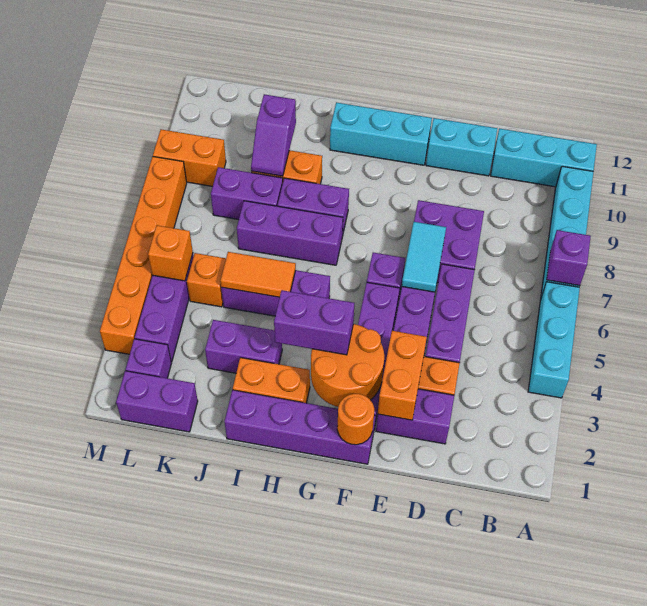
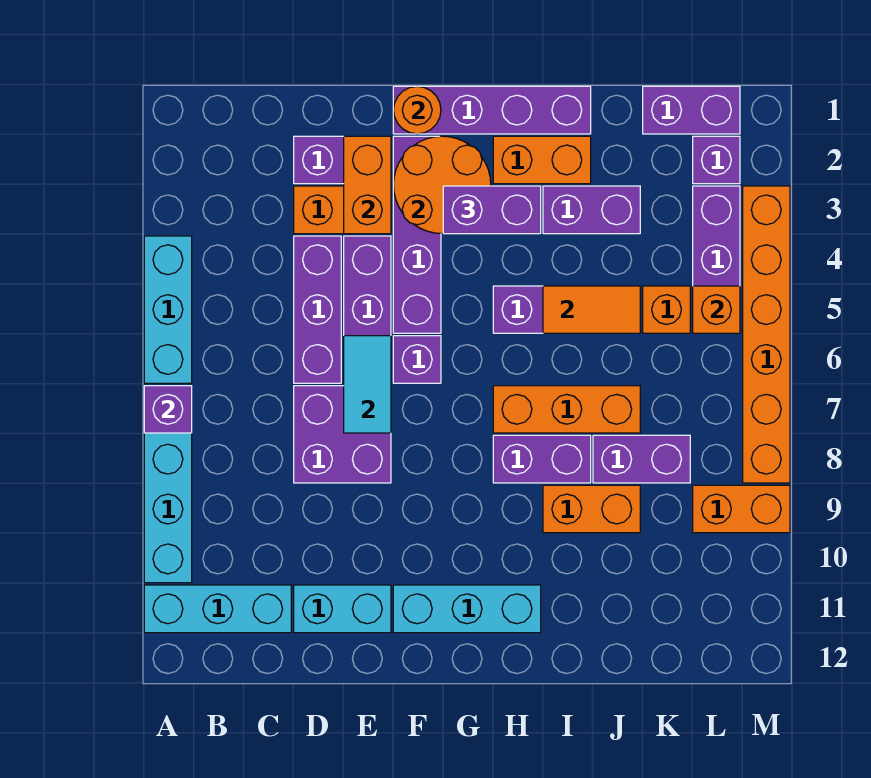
purple brick H7:J7 level 1 -> orange brick H7:J7 level 1
purple slope J9:J10 level 2 top 10 -> none

